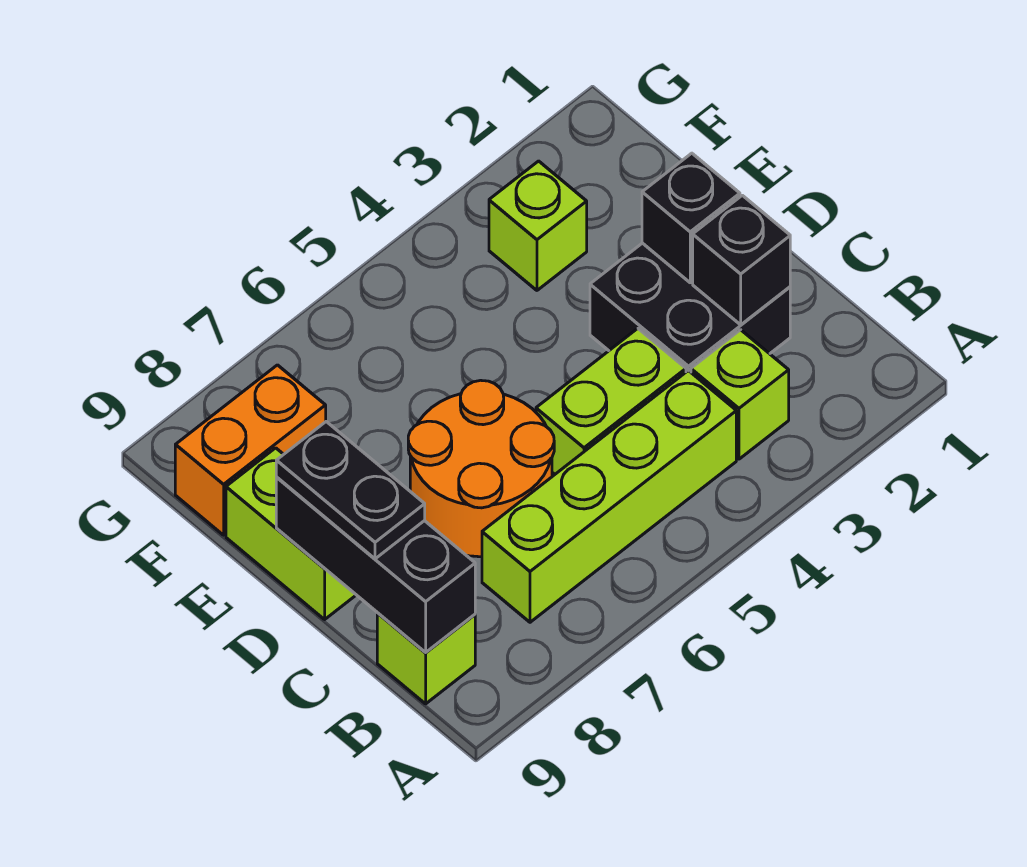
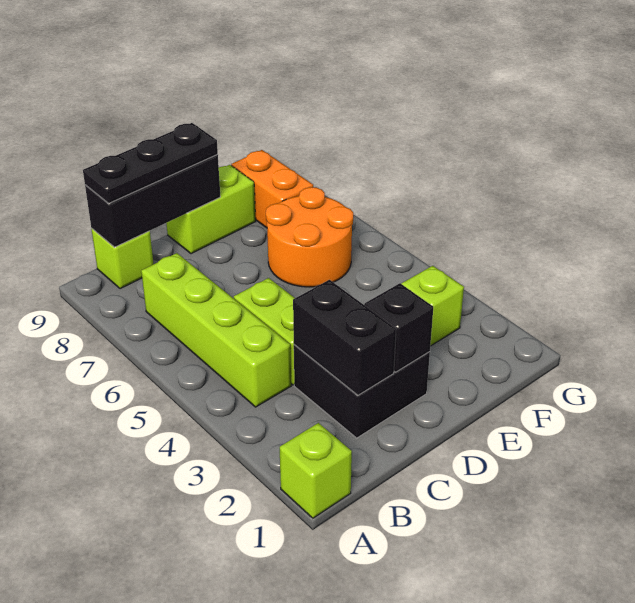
lime brick B3 level 1 -> lime brick A1 level 1
black brick C2 level 2 -> black brick C2:C3 level 2
orange round brick C6:D7 level 1 -> orange round brick E6:F7 level 1
black plate C9:D9 level 3 -> black plate B9:D9 level 3

